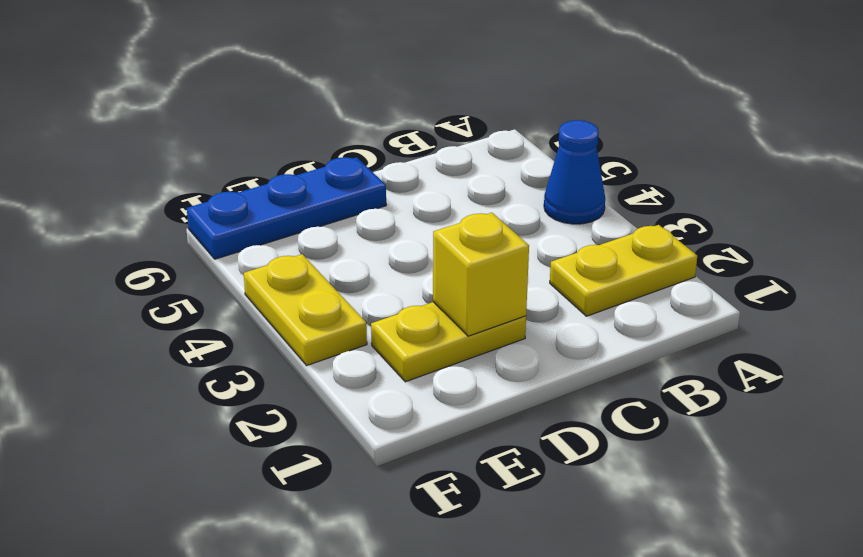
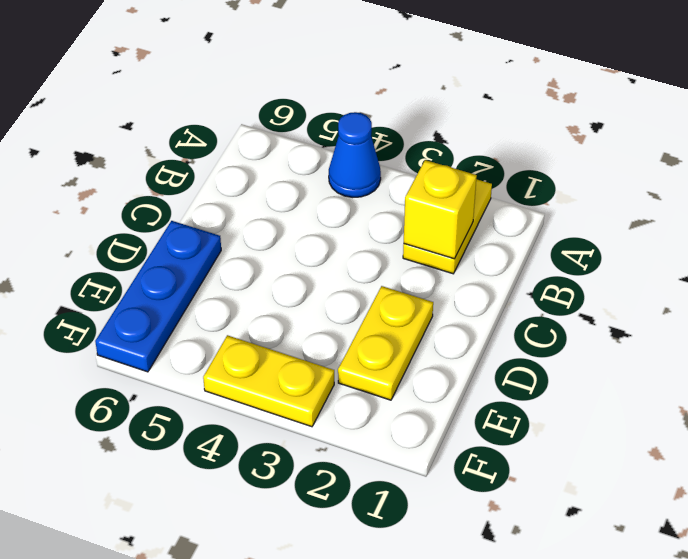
yellow brick D2 level 2 -> yellow brick B2 level 2

